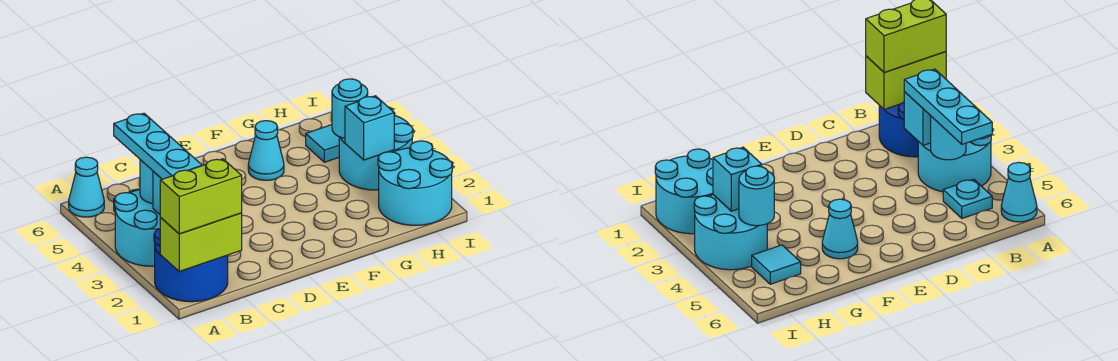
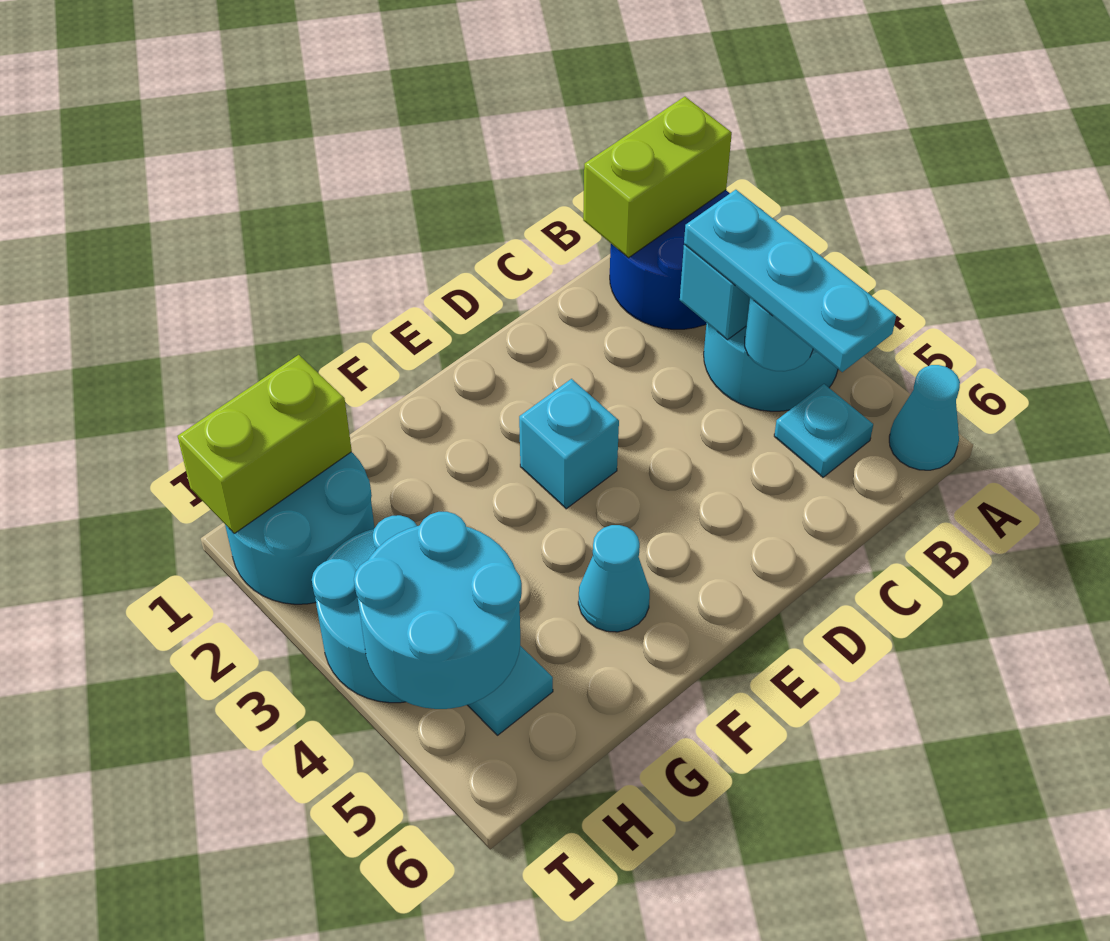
lime brick A1:B1 level 3 -> lime brick H1:I1 level 2
cyan brick H3 level 2 -> cyan brick E3 level 1
cyan round brick H4 level 2 -> cyan round brick H4:I5 level 2

